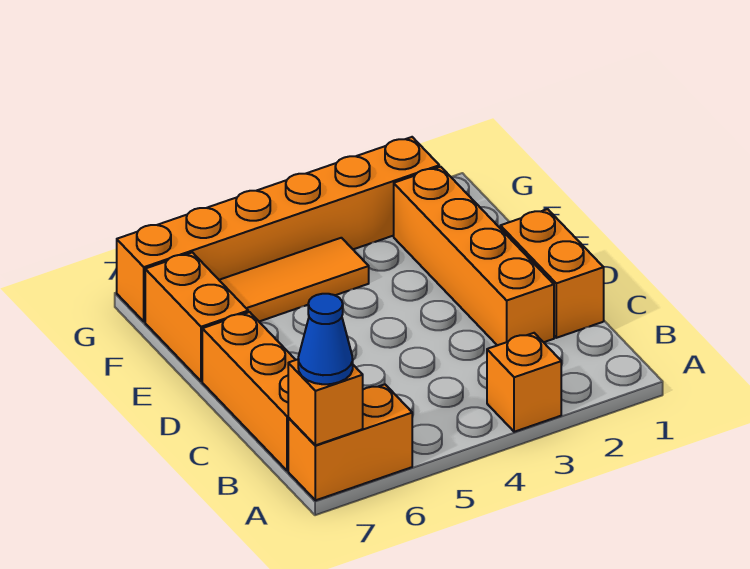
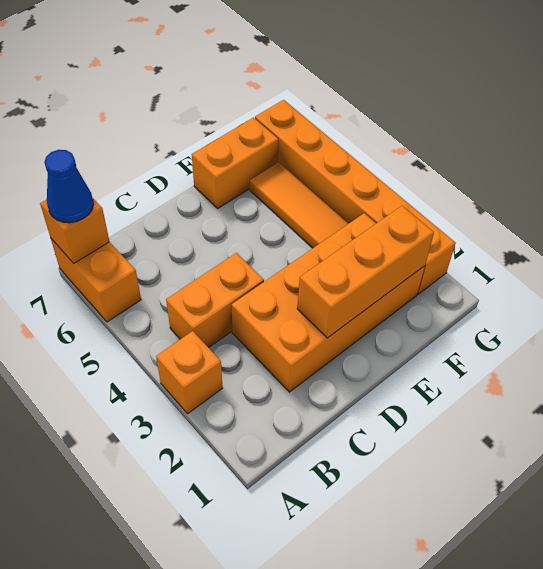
orange brick B7:D7 level 1 -> orange brick D2:F2 level 2
orange brick C1:D1 level 1 -> orange brick B4:C4 level 1
orange brick C2:F2 level 1 -> orange brick C2:F3 level 1

